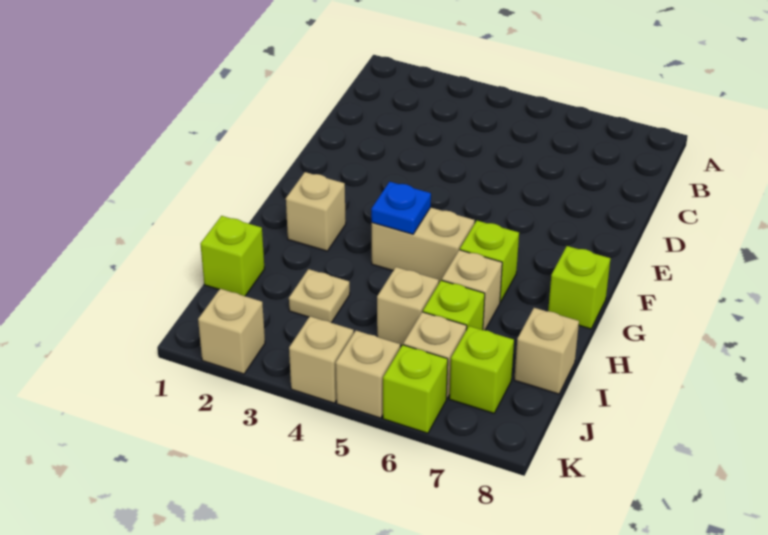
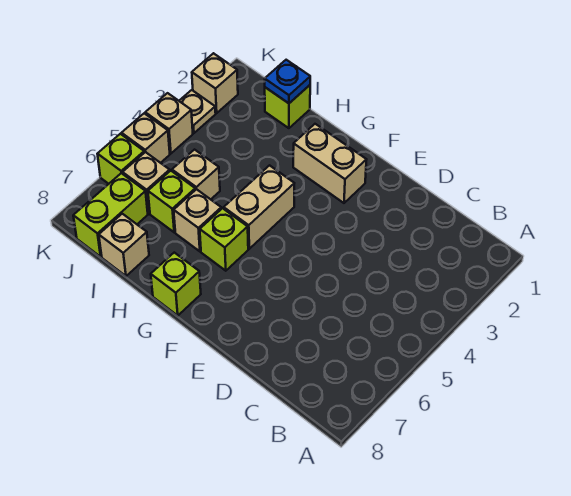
tan brick G2 level 1 -> tan brick F2:G2 level 1
blue plate G4 level 2 -> blue plate I1 level 2
tan plate I3 level 1 -> tan plate K3 level 1
lime brick J7 level 1 -> lime brick J7:J8 level 1

